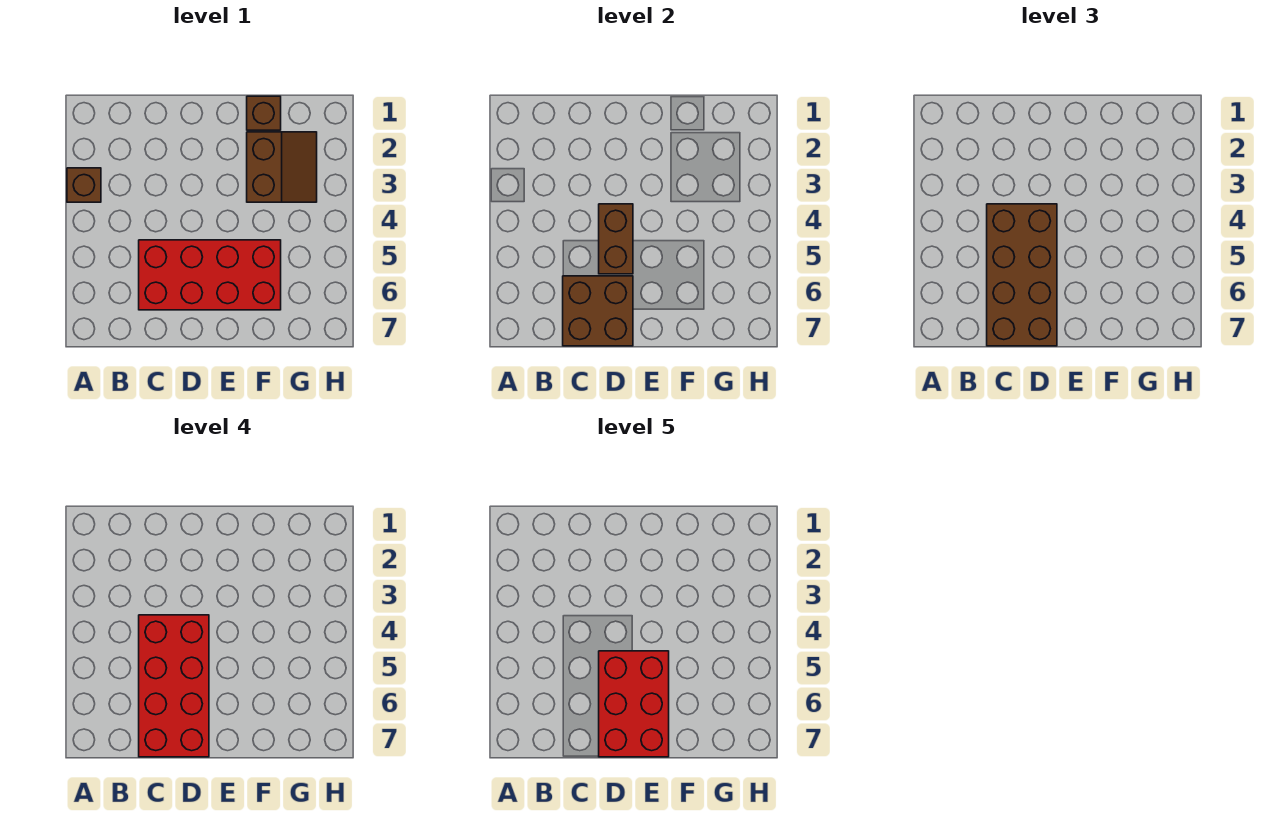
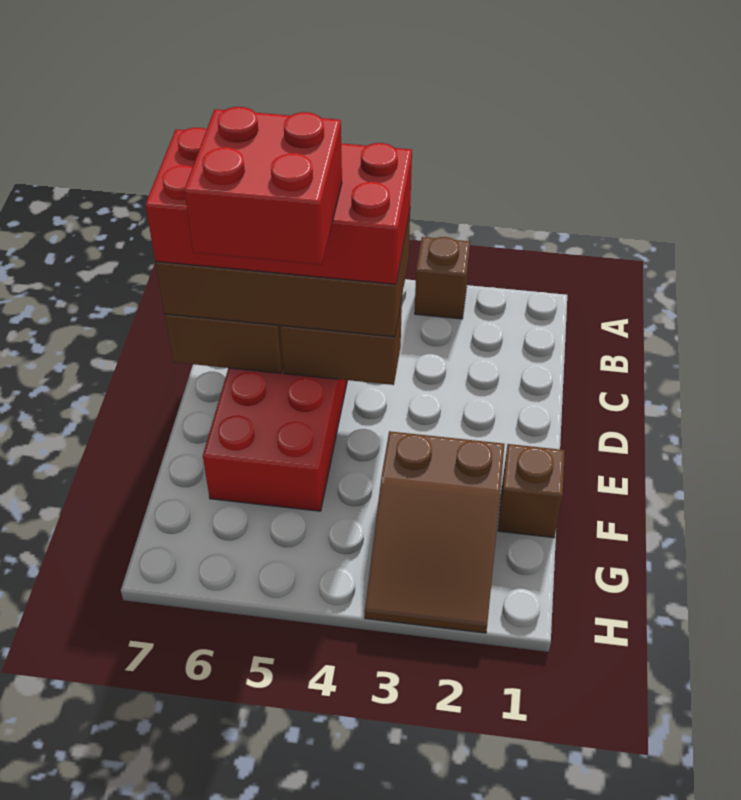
red brick D5:E7 level 5 -> red brick D5:E6 level 5
brown slope F2:G3 level 1 top F -> brown slope F2:H3 level 1 top F

